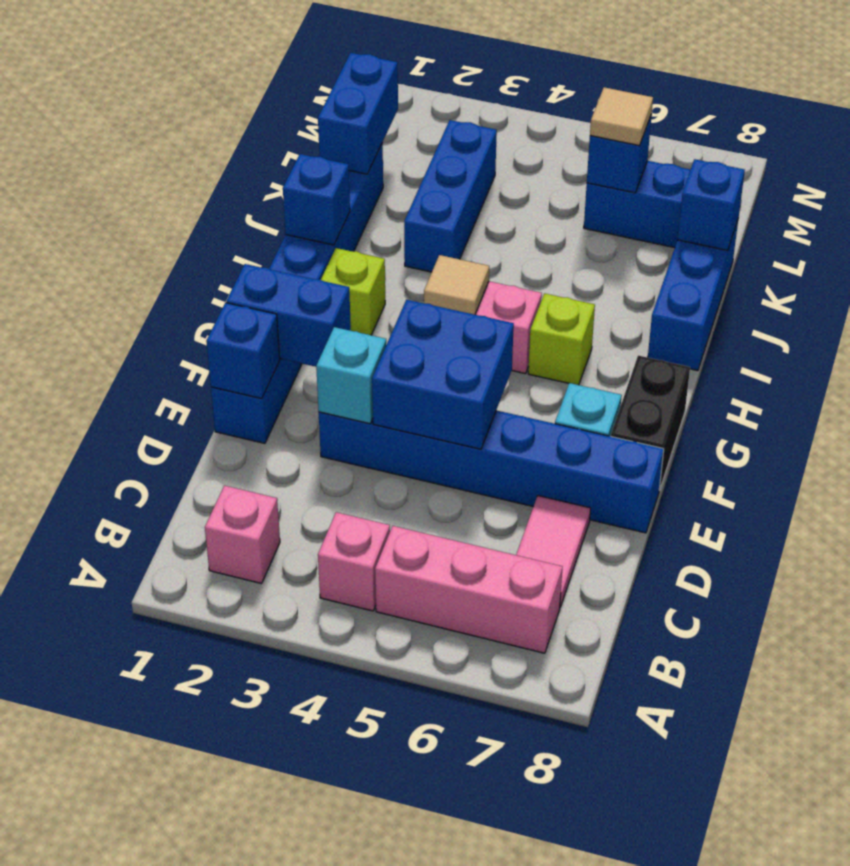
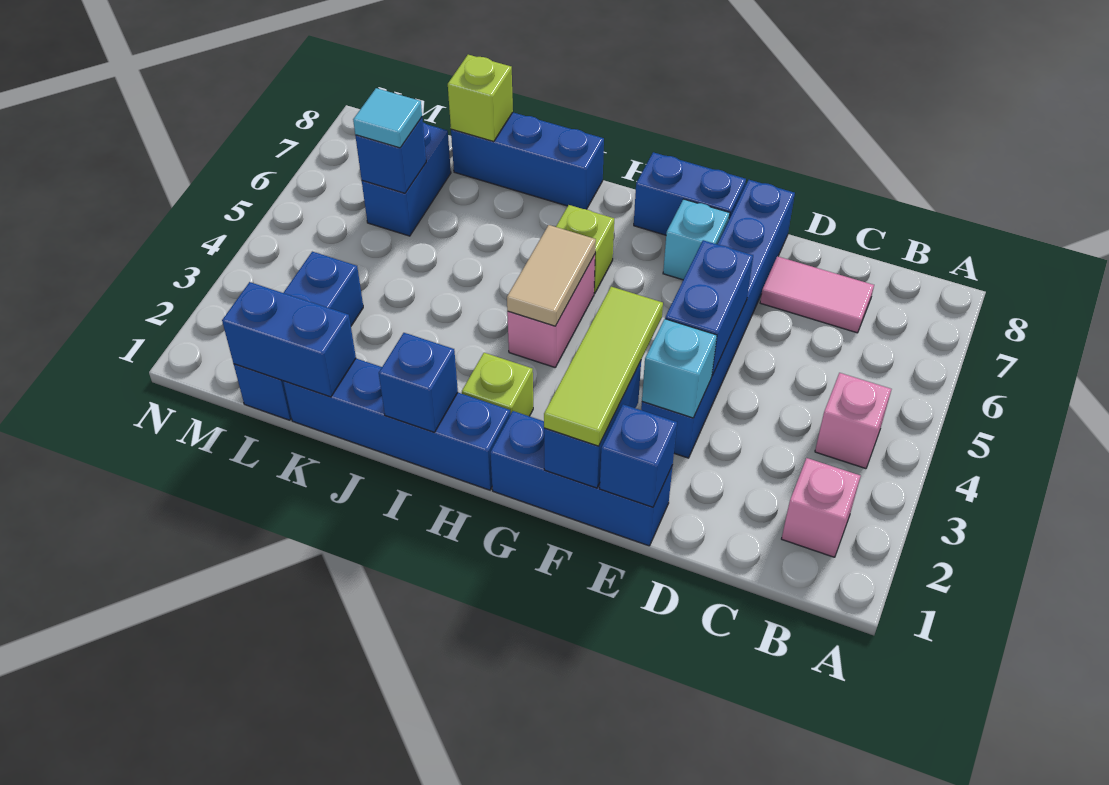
pink brick B5:B7 level 1 -> none
blue brick E4:F5 level 2 -> blue brick E4:E5 level 2
none -> lime tile F1:F3 level 3
black brick F8:G8 level 1 -> blue brick F8:G8 level 1
tan tile H4 level 2 -> tan tile H4:H5 level 2
blue brick J3:L3 level 1 -> blue brick L1:L3 level 1
blue brick K8 level 2 -> lime brick K8 level 2
tan tile L6 level 3 -> cyan tile L6 level 3

